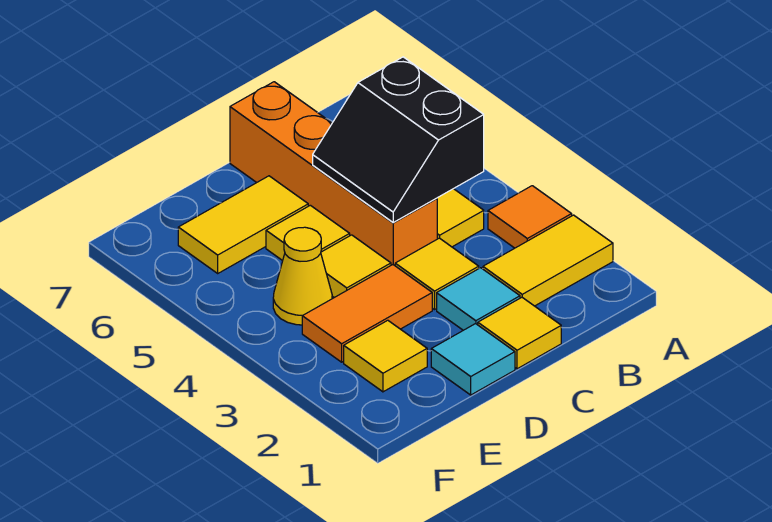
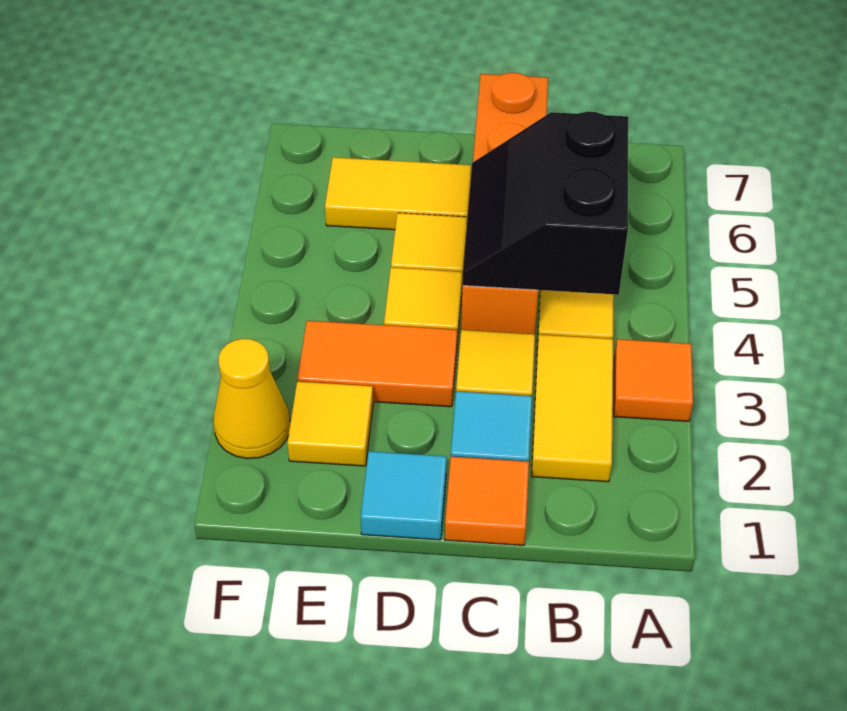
yellow tile A2:B2 level 1 -> yellow tile B2:B3 level 1
yellow tile C1 level 1 -> orange tile C1 level 1
yellow cone E4 level 1 -> yellow cone F2 level 1

